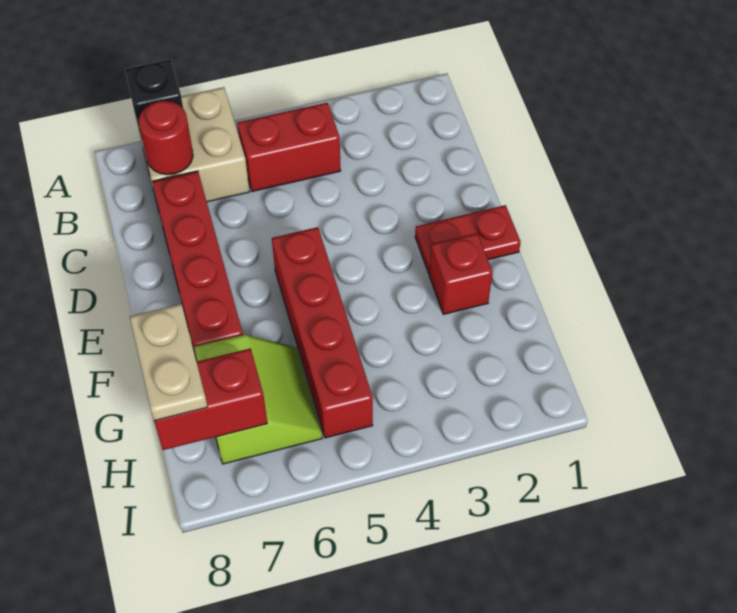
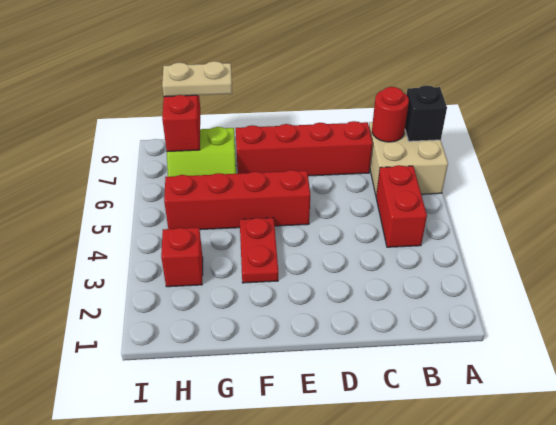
red plate E1:E2 level 1 -> red plate F3:F4 level 1
red brick F2 level 1 -> red brick H3 level 1

